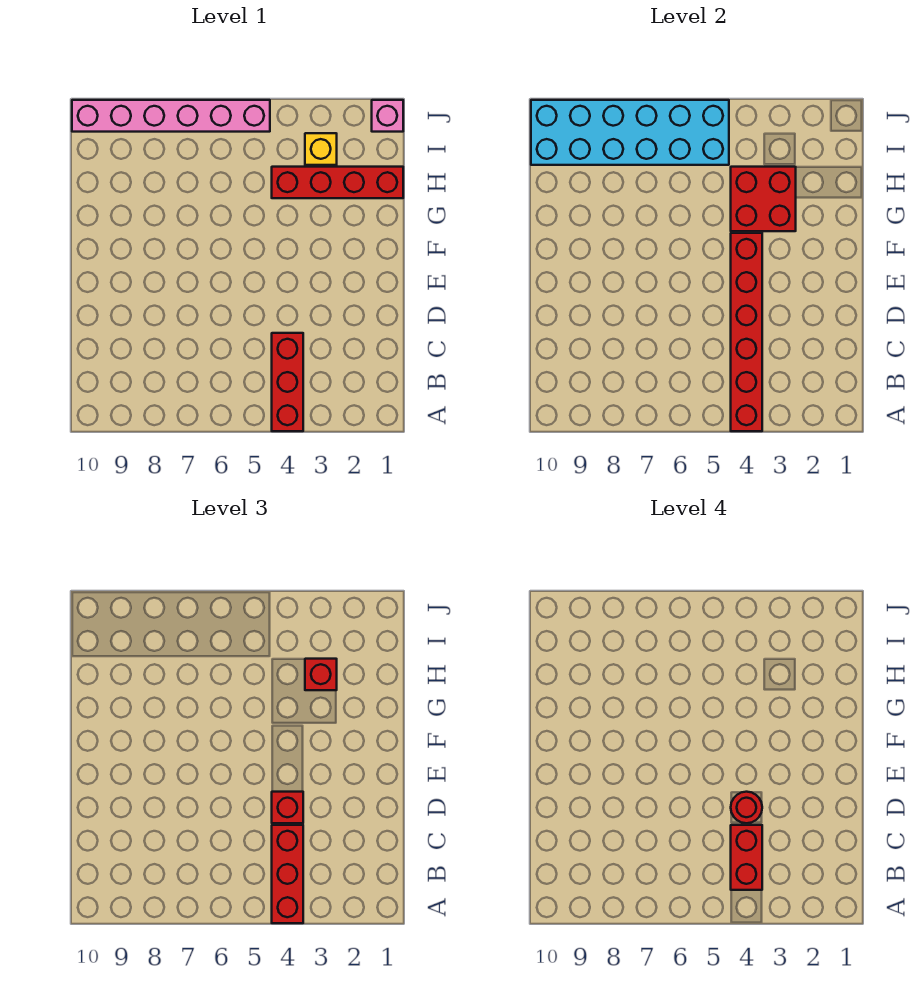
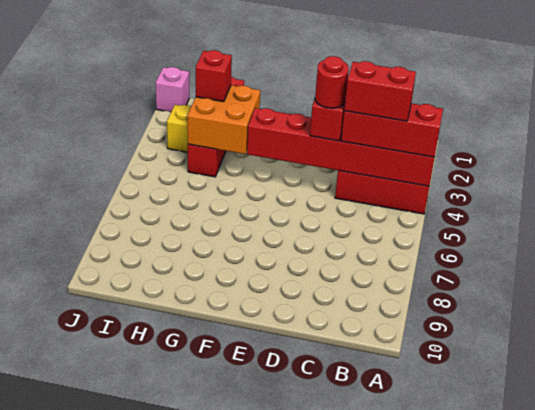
red brick G3:H4 level 2 -> orange brick G3:H4 level 2
cyan brick I5:J10 level 2 -> none
pink brick J5:J10 level 1 -> none

